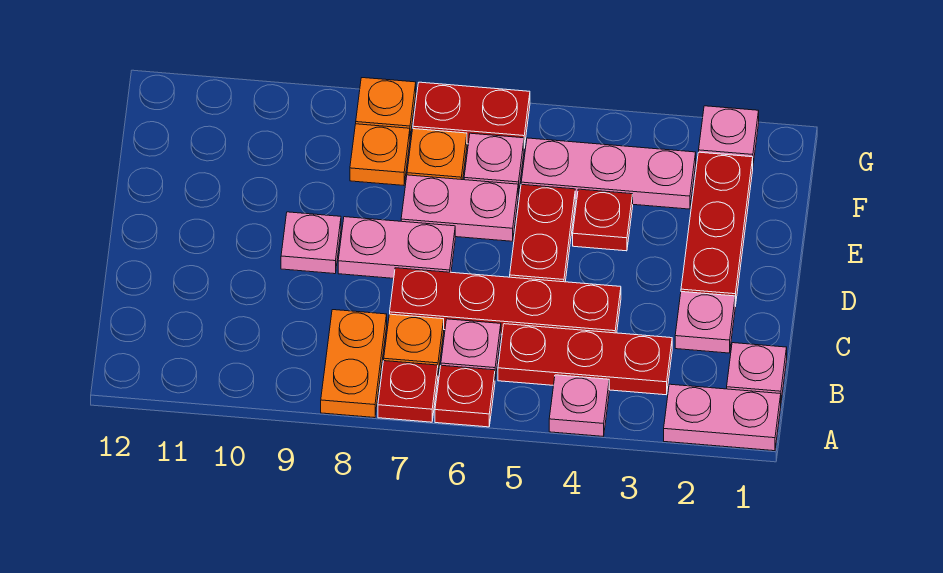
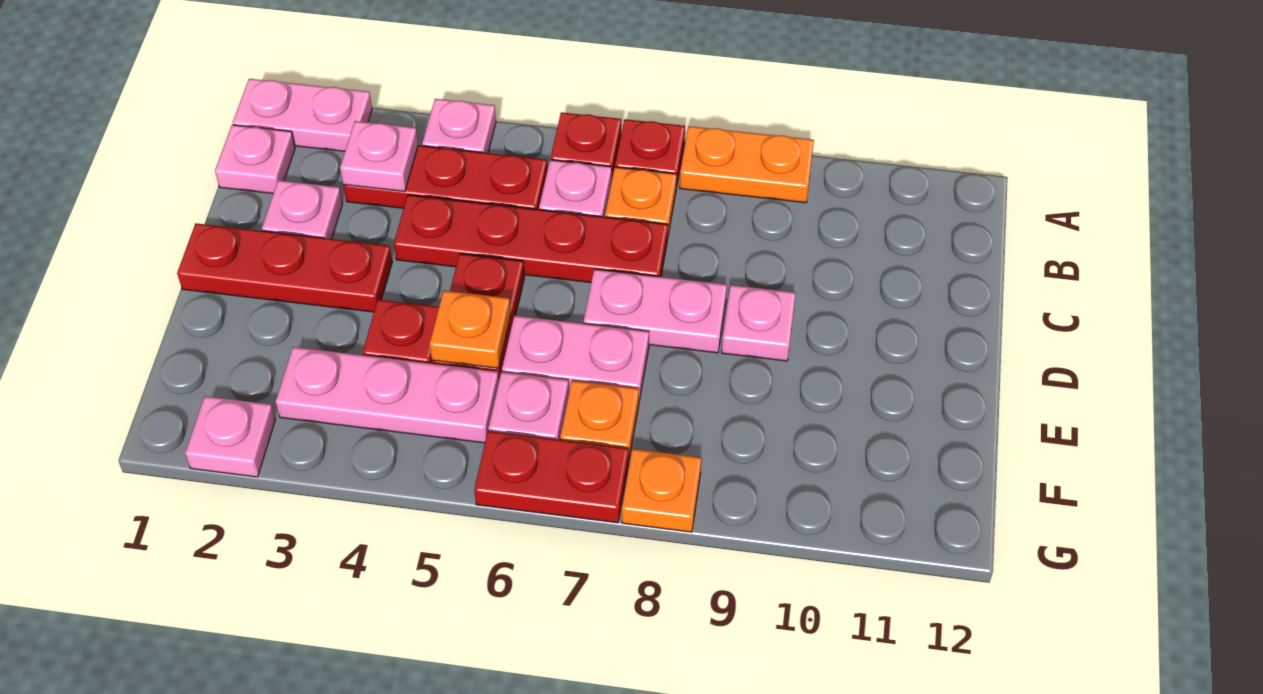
orange plate A8:B8 level 1 -> orange plate A8:A9 level 1
none -> pink plate B3 level 2
red plate D2:F2 level 1 -> red plate D1:D3 level 1
orange plate F8 level 1 -> orange plate E5 level 2

